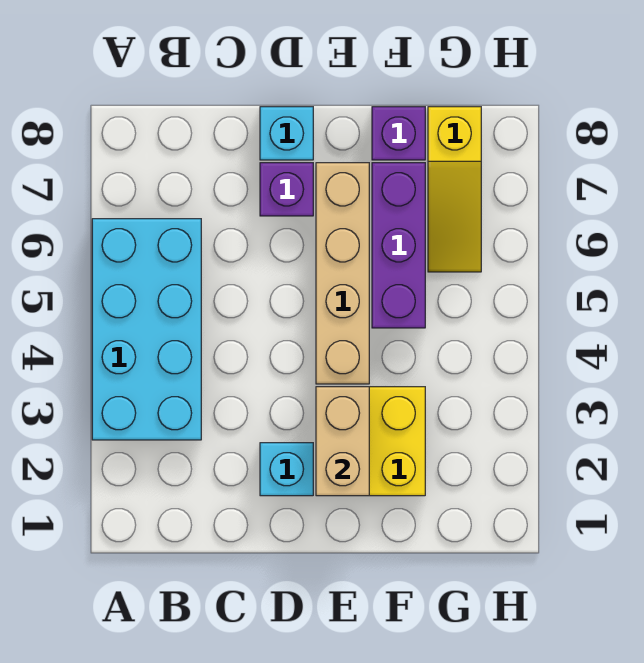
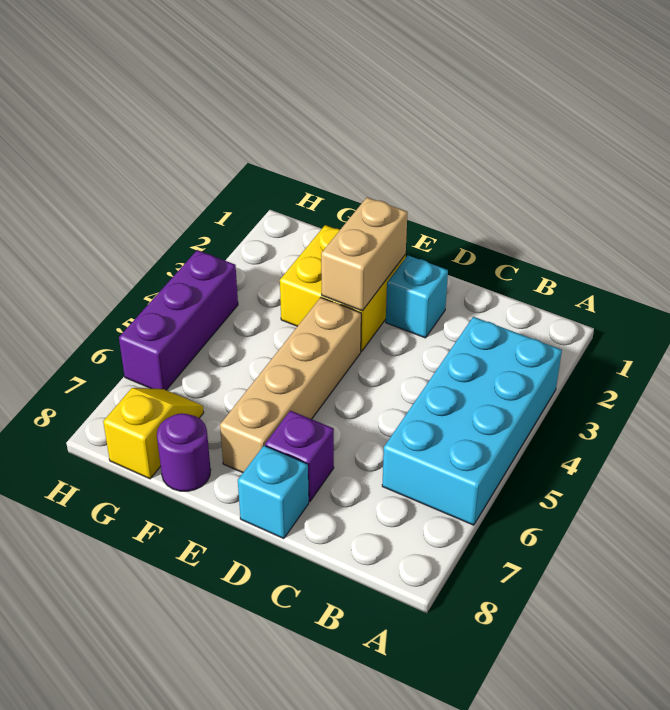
purple brick F5:F7 level 1 -> purple brick H4:H6 level 1
purple brick F8 level 1 -> purple round brick F8 level 1
yellow slope G6:G8 level 1 top 8 -> yellow slope G7:G8 level 1 top 8

